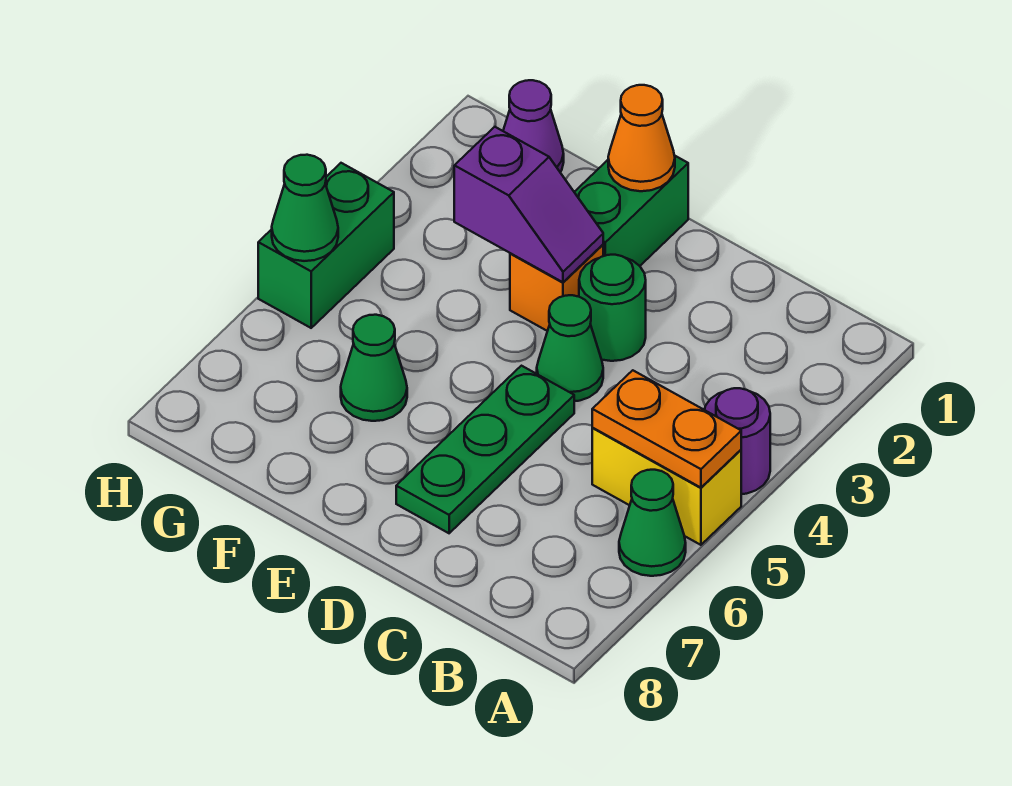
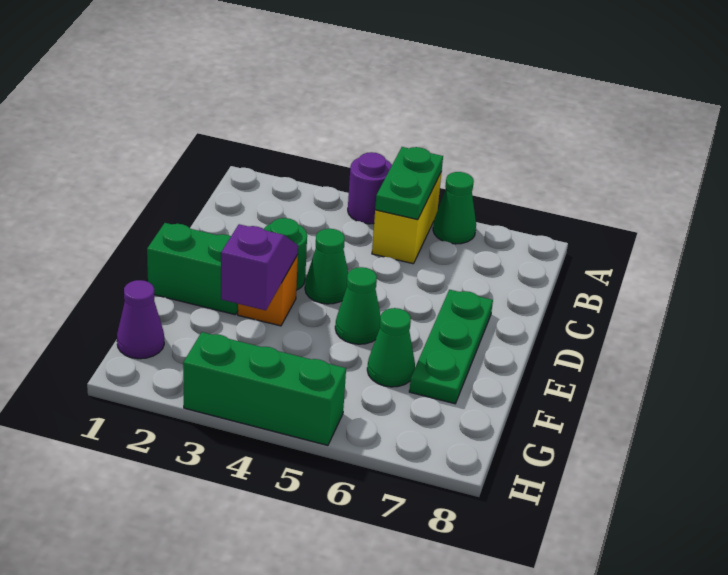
orange plate A5:B5 level 2 -> green plate A5:B5 level 2
green plate D5:D7 level 1 -> green plate D7:F7 level 1
orange cone E1 level 2 -> none
green brick H4:H5 level 1 -> green brick H3:H5 level 1
green cone H5 level 2 -> green cone E5 level 1

